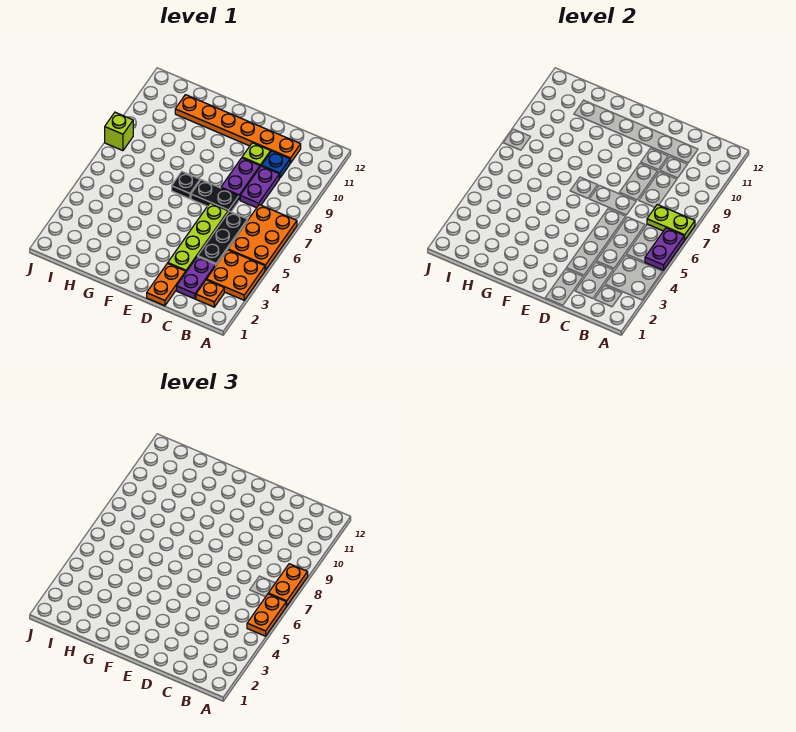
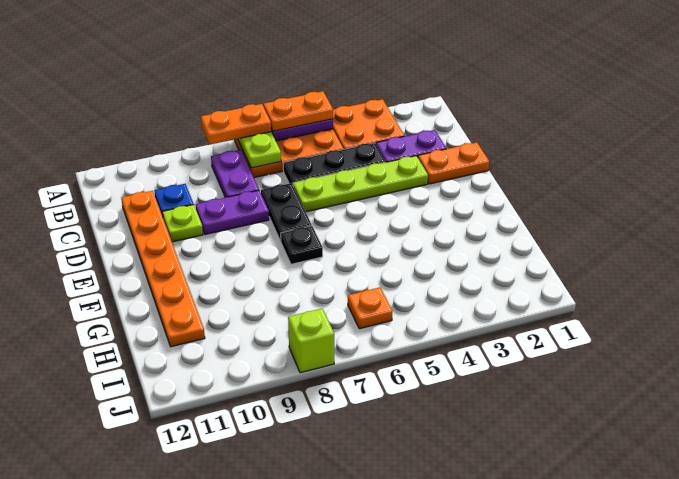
orange plate B2 level 1 -> orange plate I6 level 1
purple plate C8:C9 level 1 -> purple plate B8:C8 level 1

